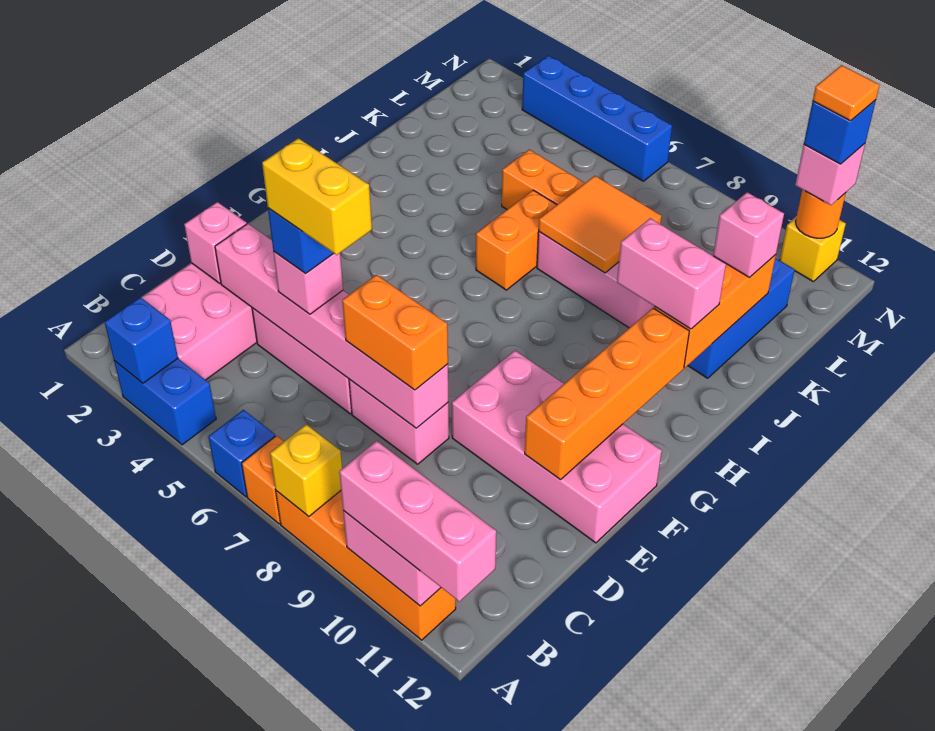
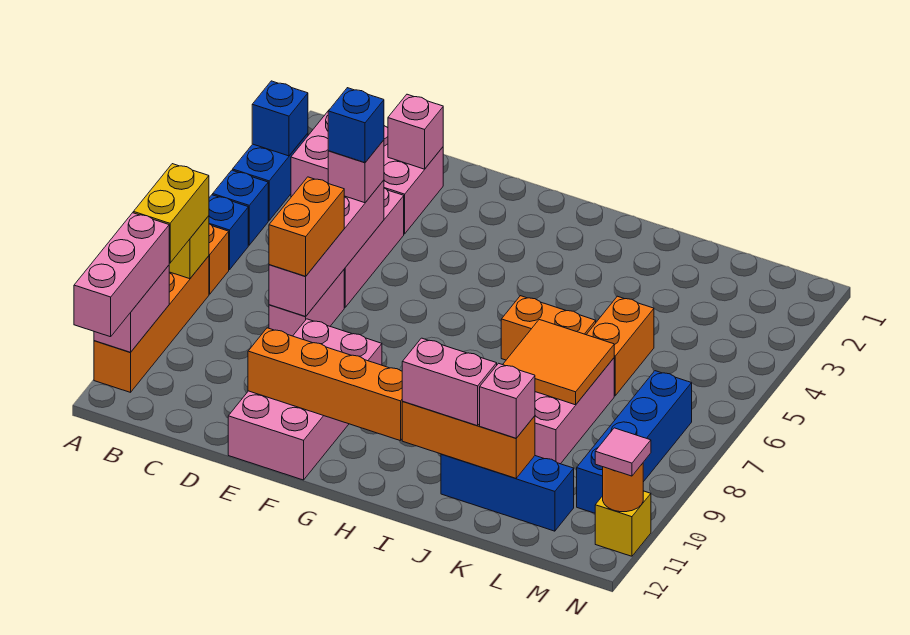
pink brick D3:D8 level 2 -> pink brick D5:D8 level 2
yellow brick D5:D6 level 5 -> yellow brick A8:A9 level 3
pink brick I10:I11 level 3 -> pink brick I11:J11 level 3
blue brick N3:N6 level 1 -> blue brick M7:M10 level 1
pink brick N11 level 3 -> pink tile N11 level 3
blue brick N11 level 4 -> blue brick A5 level 1
orange tile N11 level 5 -> none

